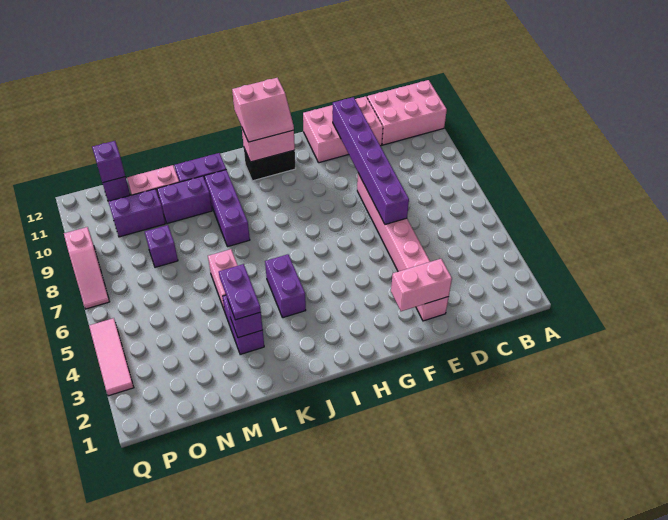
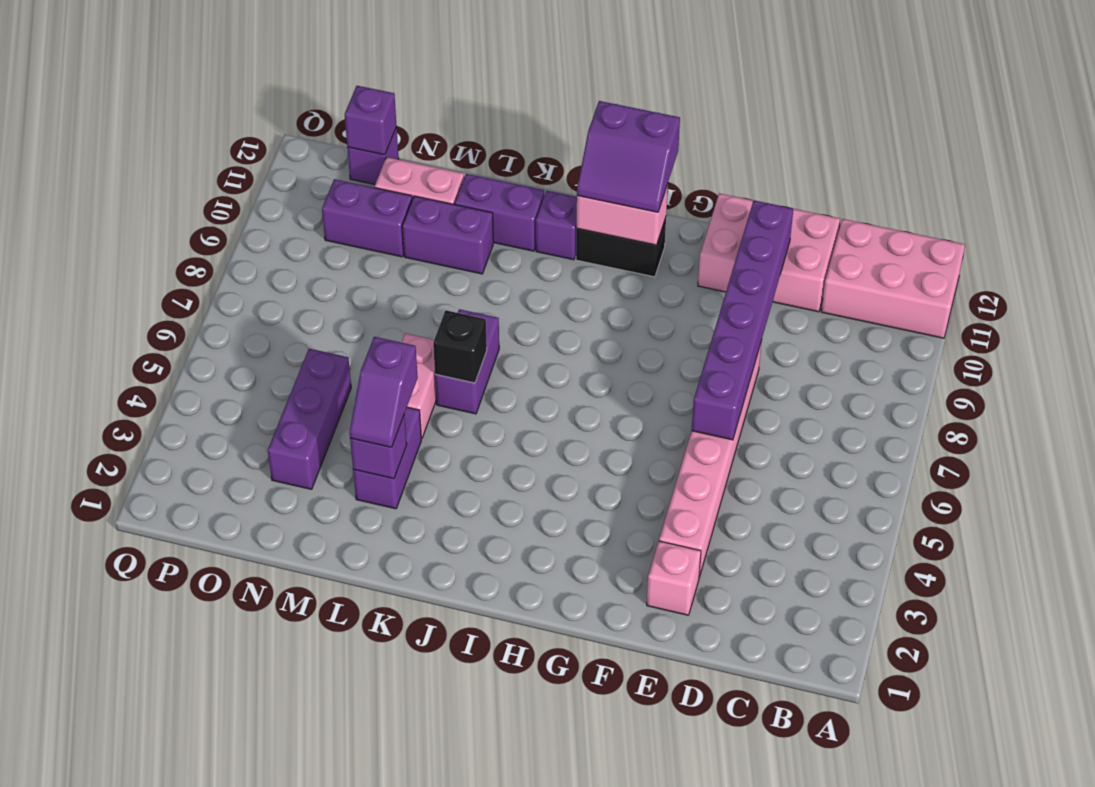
pink brick E2:F2 level 2 -> none
pink slope H11:I12 level 3 top 12 -> purple slope H11:I12 level 3 top 12
purple brick J4:J5 level 1 -> purple brick K6:K7 level 1
none -> black brick K6 level 2
purple brick K8:K10 level 1 -> purple brick N3:N5 level 1
purple plate L3:L4 level 3 -> purple slope L3:L4 level 3 top 4
purple brick N8 level 1 -> purple brick J11 level 1
pink tile Q3:Q5 level 1 -> none
pink slope Q7:Q9 level 1 top 9 -> none

